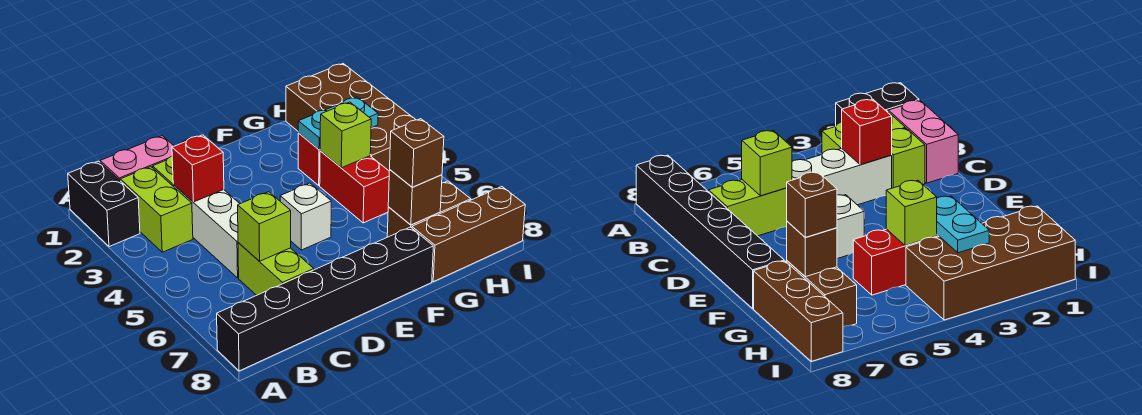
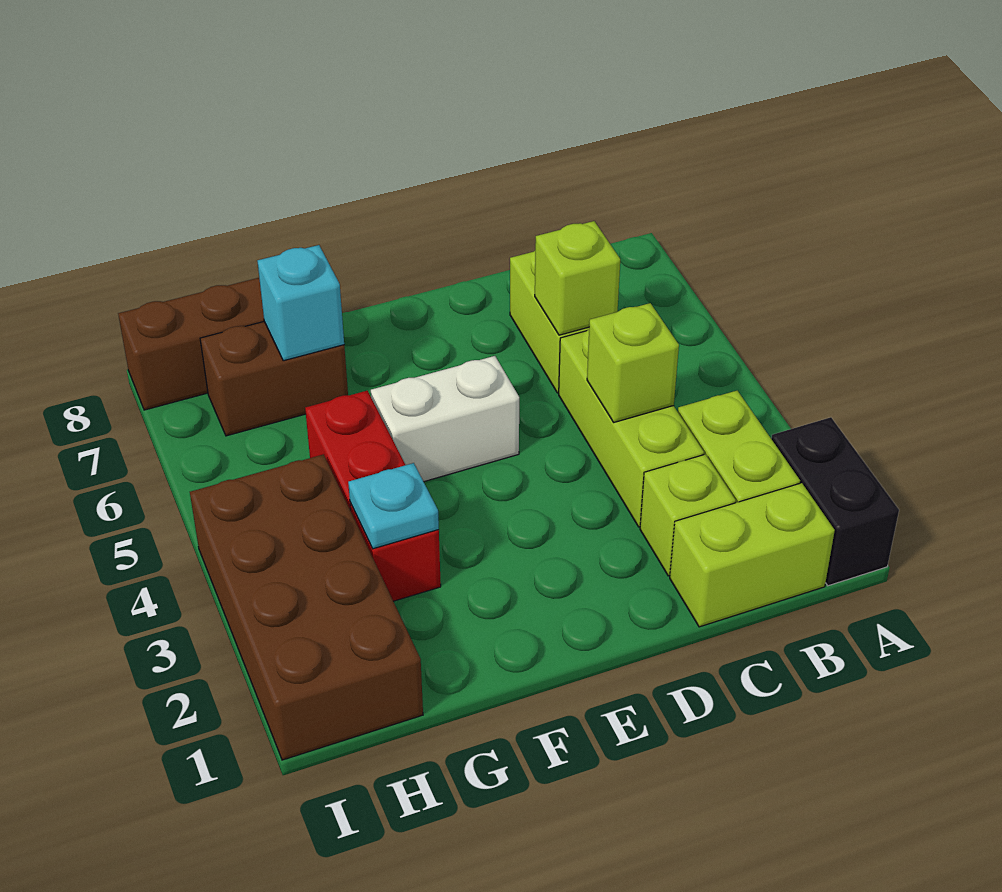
black brick A8:F8 level 1 -> none
pink brick B1:C1 level 1 -> lime brick B1:C1 level 1
white brick C3:C5 level 1 -> lime brick C3:C5 level 1
red brick C3 level 2 -> none
white brick E5 level 1 -> white brick E5:F5 level 1
cyan plate G3:H3 level 2 -> cyan plate G3 level 2
lime brick G4 level 2 -> lime brick C4 level 2
brown brick G7 level 2 -> cyan brick G7 level 2
brown brick G7 level 3 -> none

